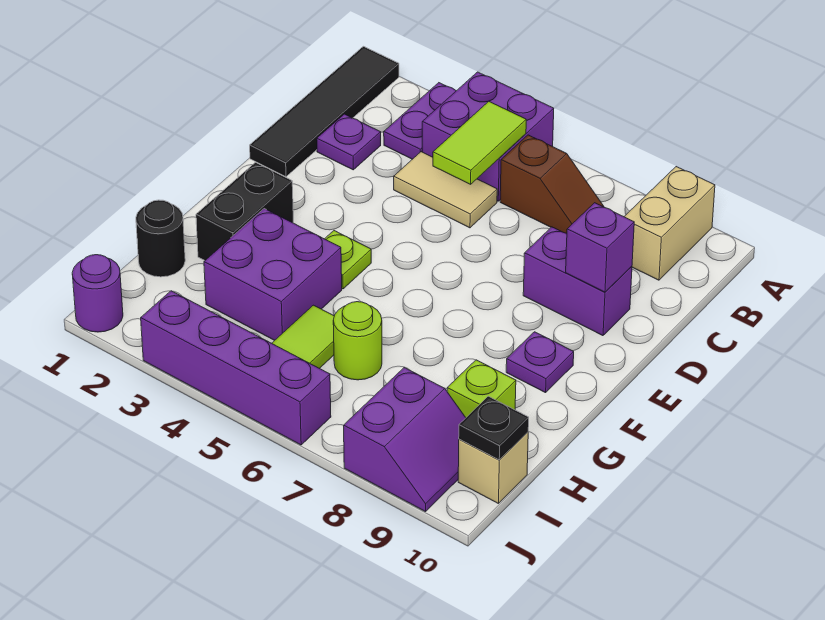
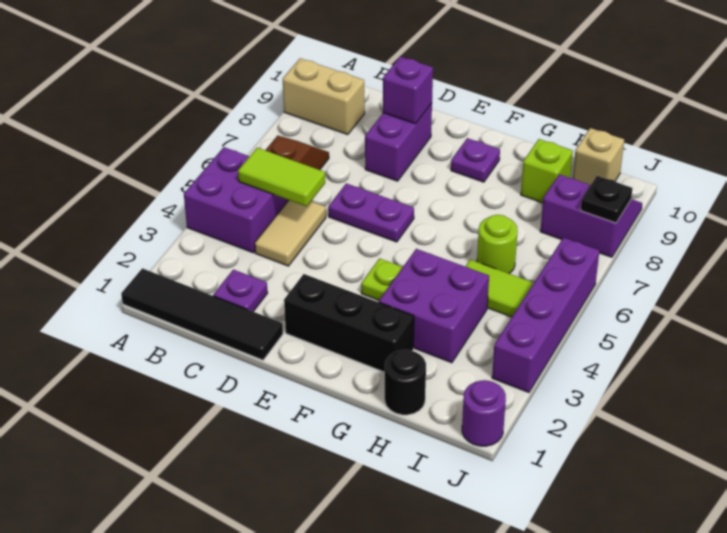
purple plate A3:B3 level 1 -> purple plate D6:E6 level 1
black brick F2:G2 level 1 -> black brick E2:G2 level 1
black plate I10 level 2 -> black plate J8 level 2

